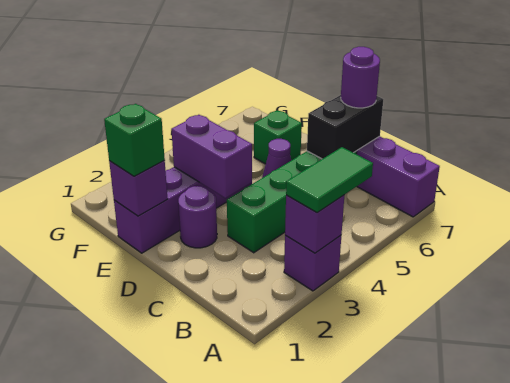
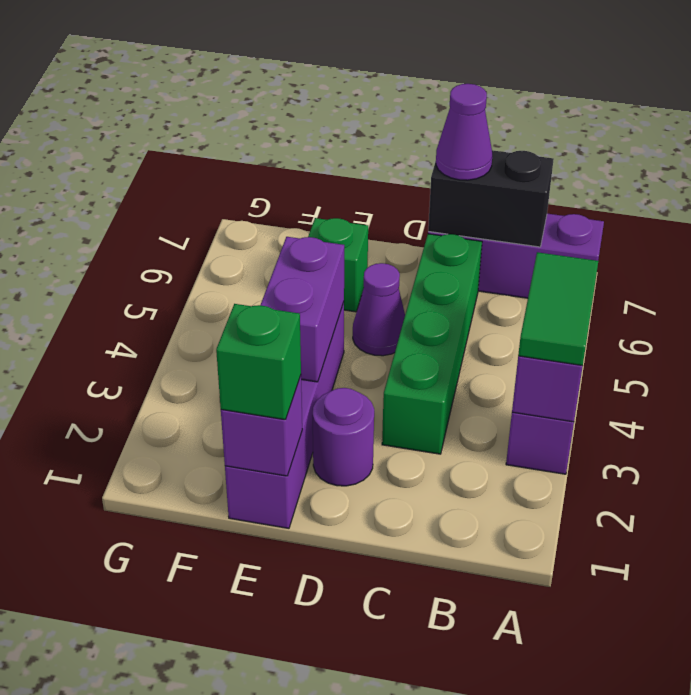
black brick C6:C7 level 2 -> black brick B7:C7 level 2
purple round brick C7 level 3 -> purple cone C7 level 3
purple brick D3:E3 level 2 -> purple brick E3:E4 level 2

